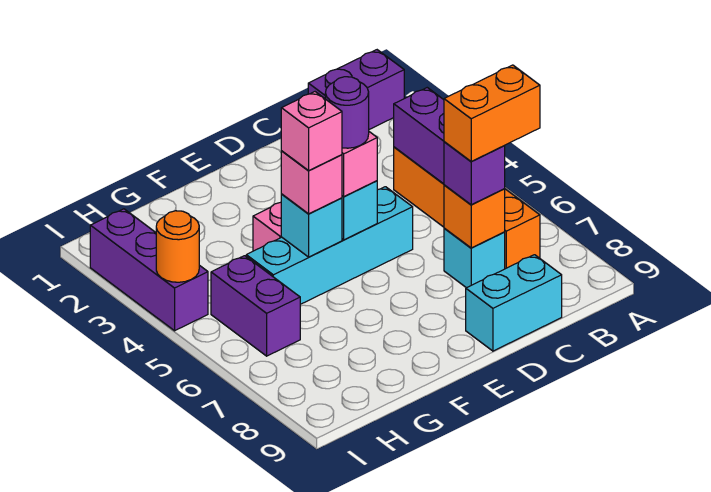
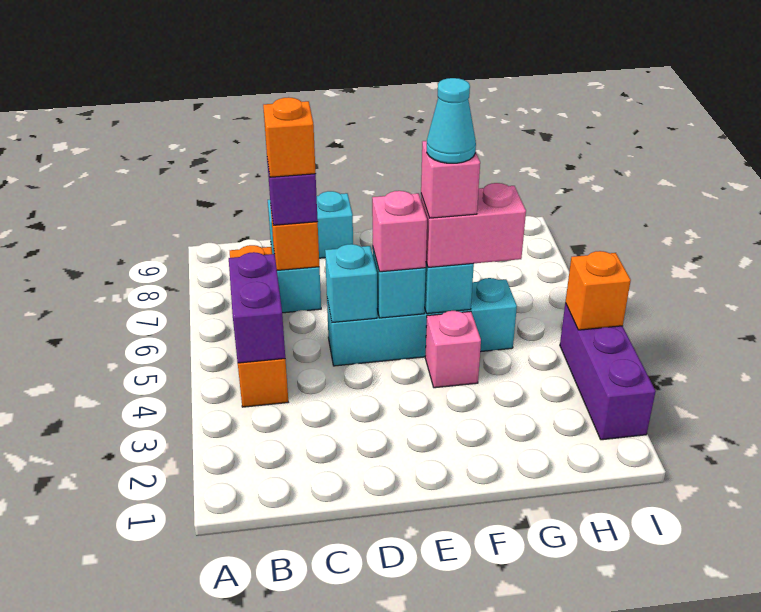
purple brick A1:B1 level 1 -> none
orange brick B7:C7 level 4 -> orange brick C7 level 4
none -> cyan brick D5 level 2
purple round brick E5 level 4 -> none
pink brick F5 level 3 -> pink brick F5:G5 level 3
none -> cyan cone F5 level 5
purple brick H5:H6 level 1 -> none
orange round brick I4 level 2 -> orange brick I4 level 2

